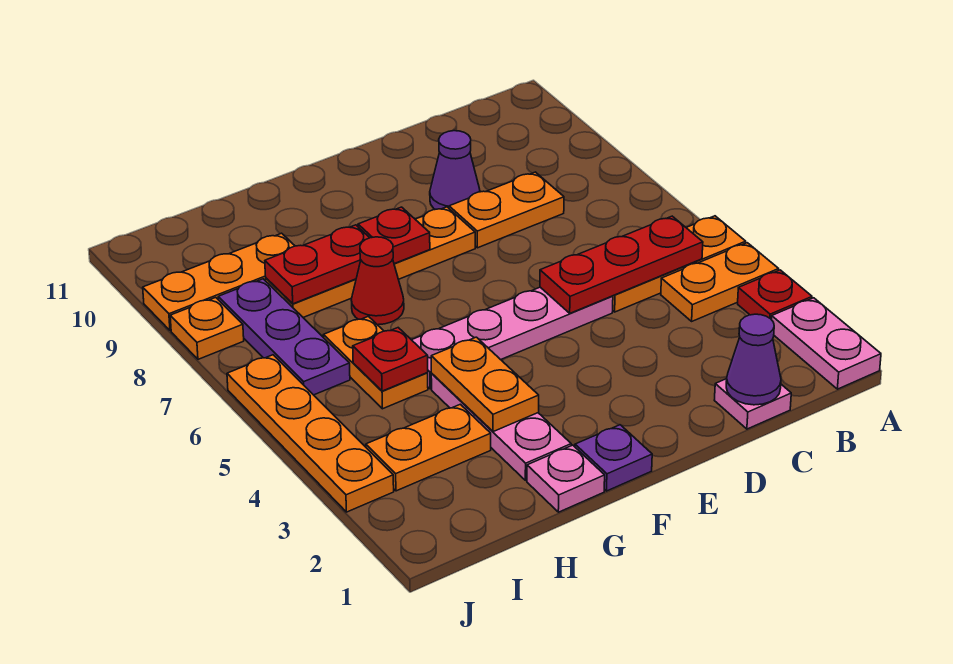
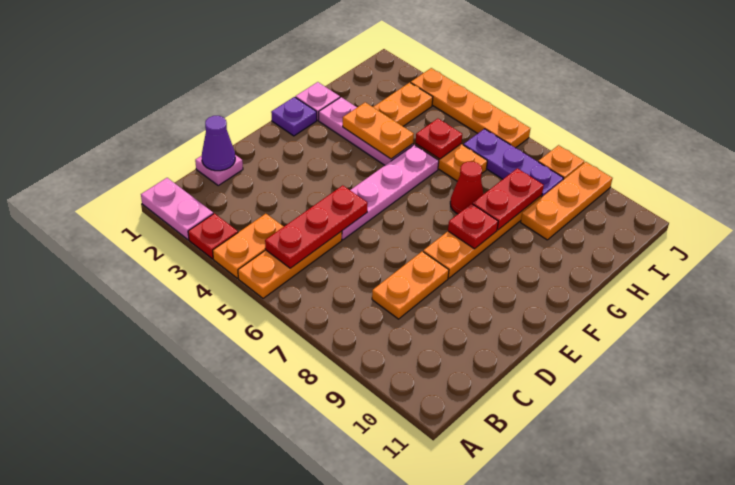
purple cone D9 level 1 -> none

